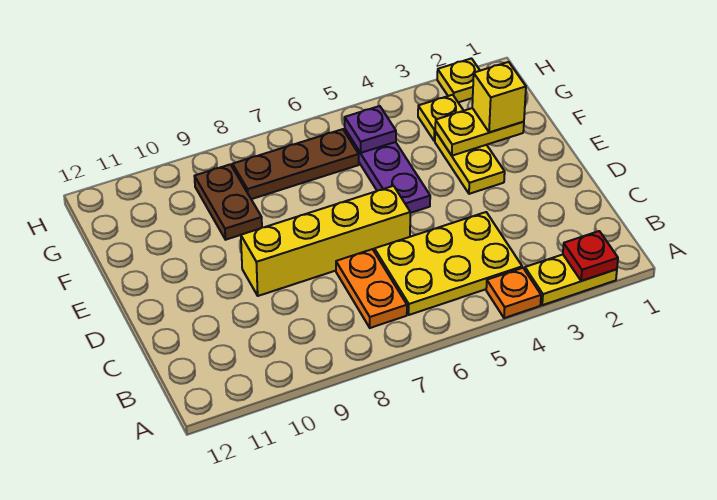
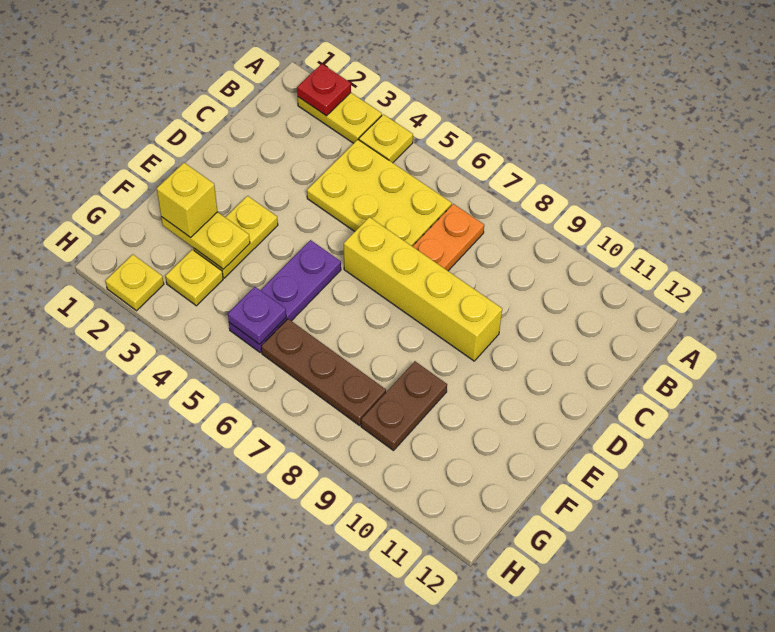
orange plate A4 level 1 -> yellow plate A4 level 1

